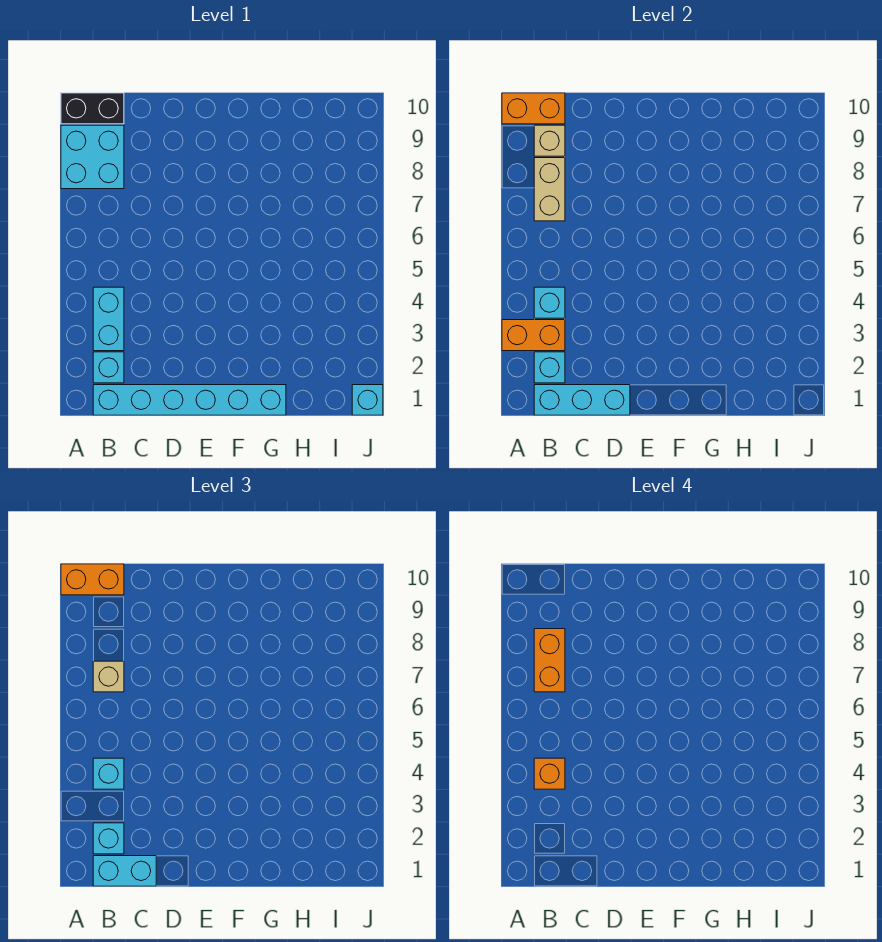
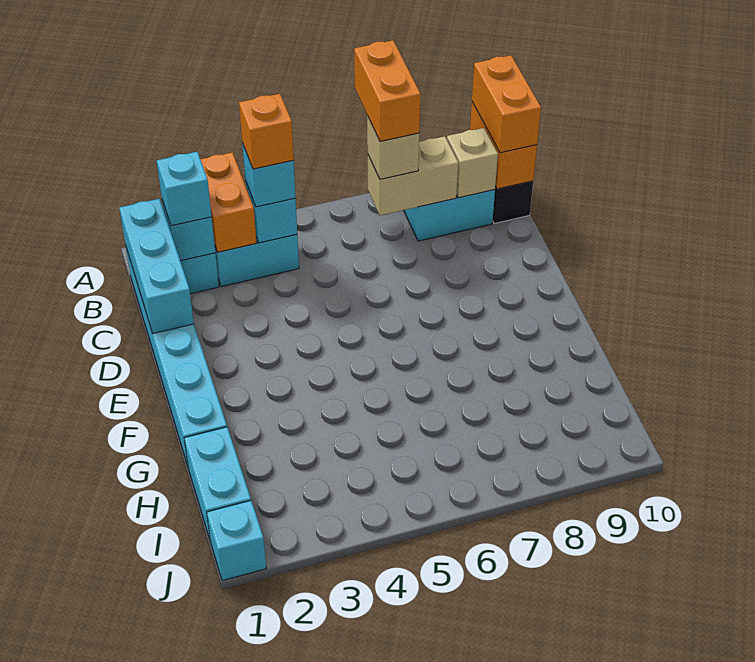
cyan brick B1:C1 level 3 -> cyan brick H1:I1 level 1
orange brick B7:B8 level 4 -> orange brick A7:B7 level 4

